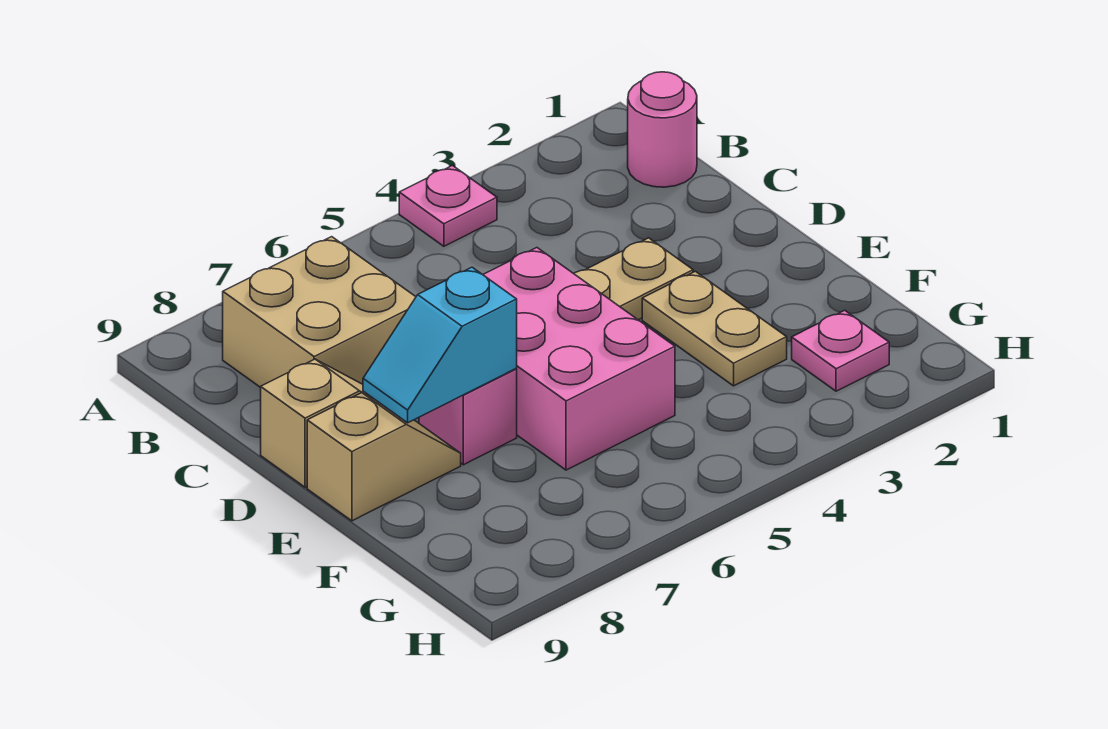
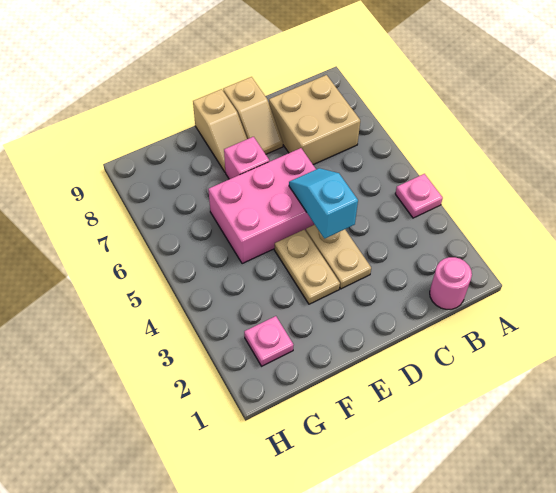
tan plate E3:F3 level 1 -> tan plate E3:E4 level 1
cyan slope E7:E8 level 2 top 7 -> cyan slope D4:D5 level 2 top 4

